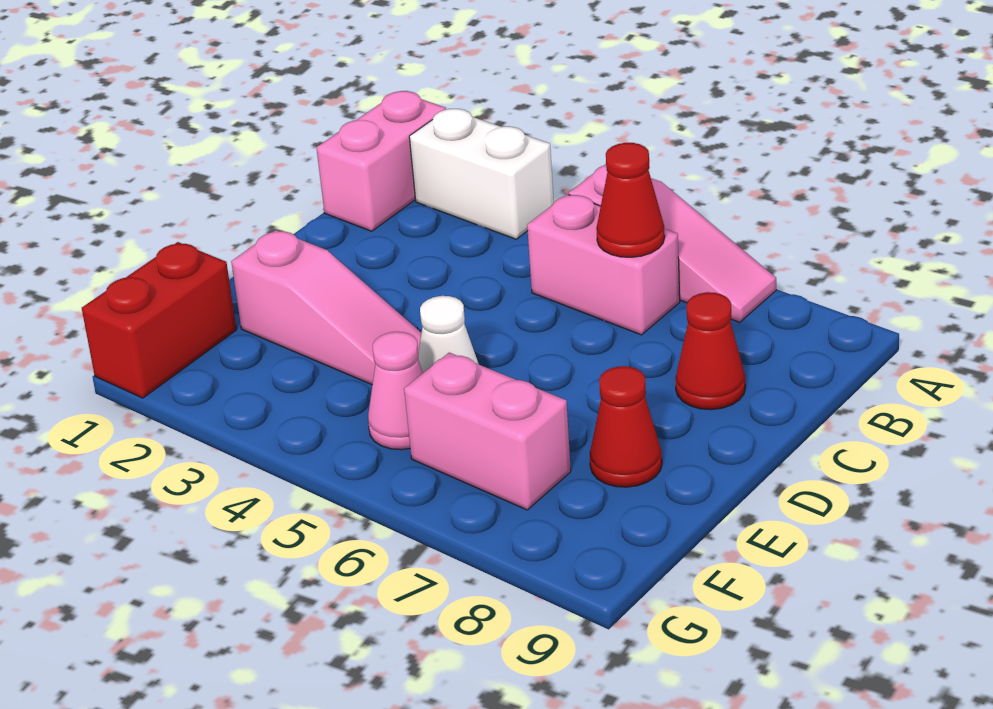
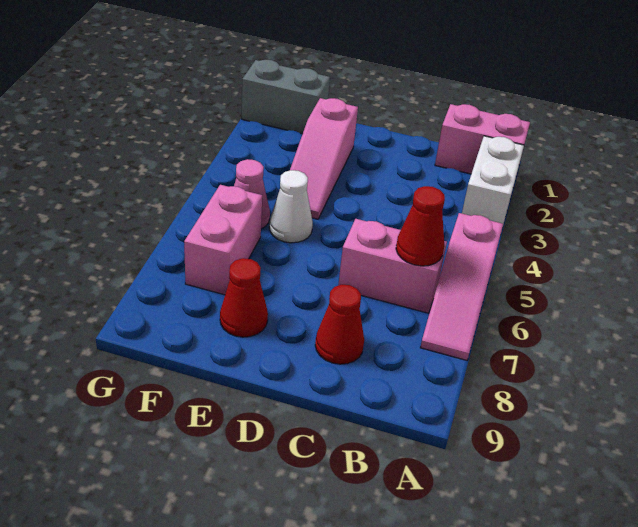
pink brick B5:B6 level 1 -> pink brick B6:C6 level 1
red brick F1:G1 level 1 -> grey brick F1:G1 level 1

